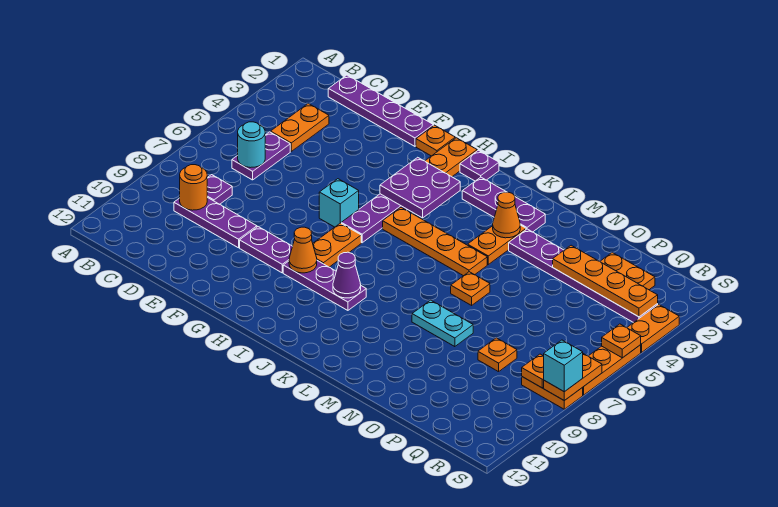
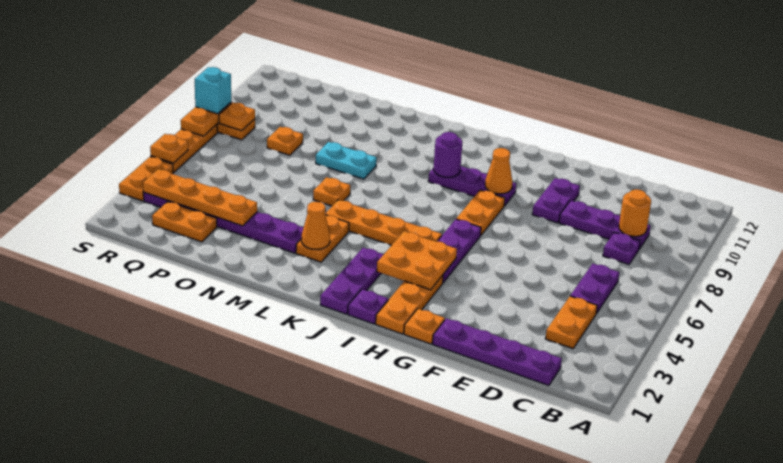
cyan round brick C6 level 2 -> none
purple plate F9:G9 level 1 -> purple plate F9:F10 level 1
cyan brick G6 level 1 -> none
purple plate H3:I4 level 2 -> orange plate H3:I4 level 2
purple plate J2:L2 level 1 -> purple plate J1:J3 level 1
purple cone J9 level 2 -> purple round brick J9 level 2

